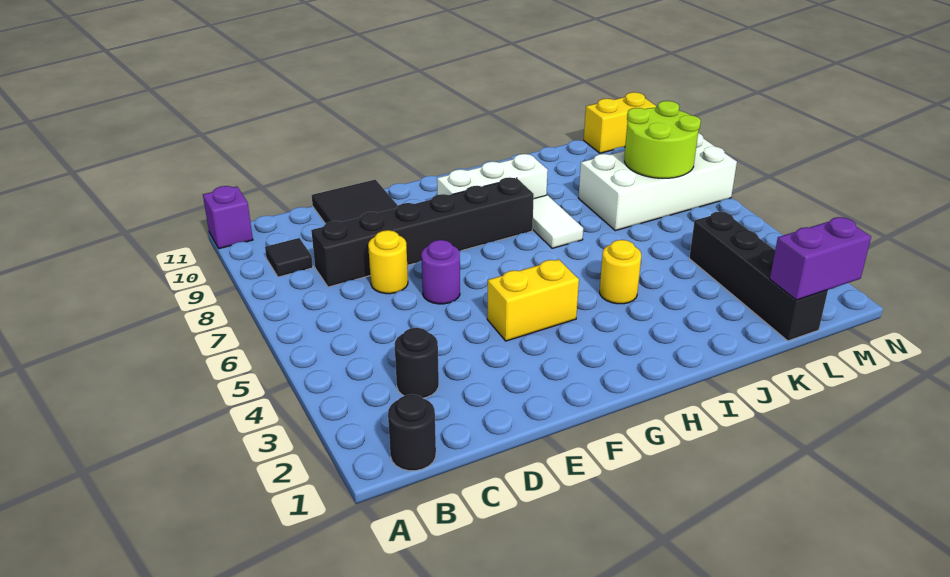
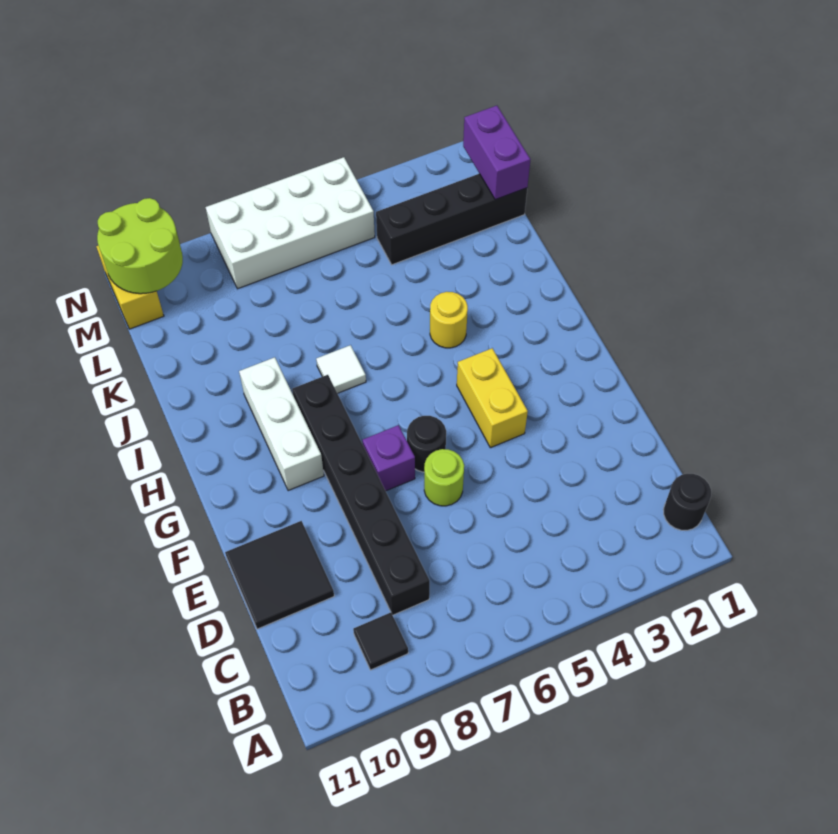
purple brick A11 level 1 -> purple brick F7 level 1
black round brick C3 level 1 -> black round brick F6 level 1
yellow round brick D7 level 1 -> none
purple round brick E6 level 1 -> lime round brick E6 level 1
white tile I7:I8 level 1 -> white tile I7 level 1
white brick K7:N8 level 1 -> white brick M5:N8 level 1
lime round brick L7:M8 level 2 -> lime round brick M10:N11 level 2

